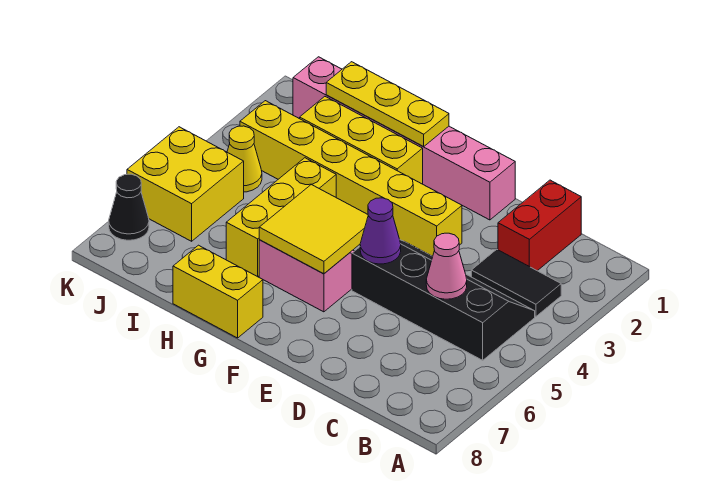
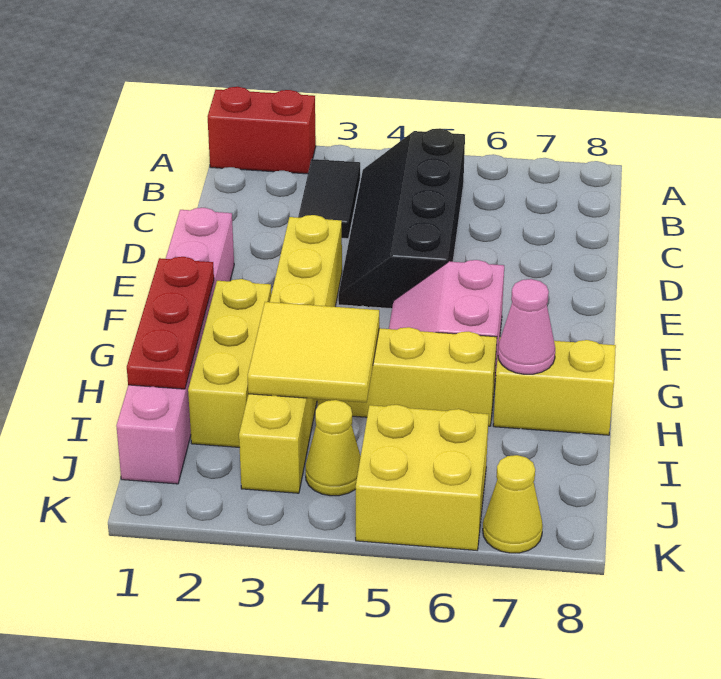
red brick C1:C2 level 1 -> red brick A1:A2 level 1
pink cone C5 level 2 -> pink cone H7 level 2
purple cone E5 level 2 -> none
yellow tile F5:G6 level 2 -> yellow tile H3:I4 level 2
yellow plate G1:I1 level 2 -> red plate G1:I1 level 2
yellow brick G8:H8 level 1 -> yellow brick H7:H8 level 1
black cone K7 level 1 -> yellow cone K7 level 1

